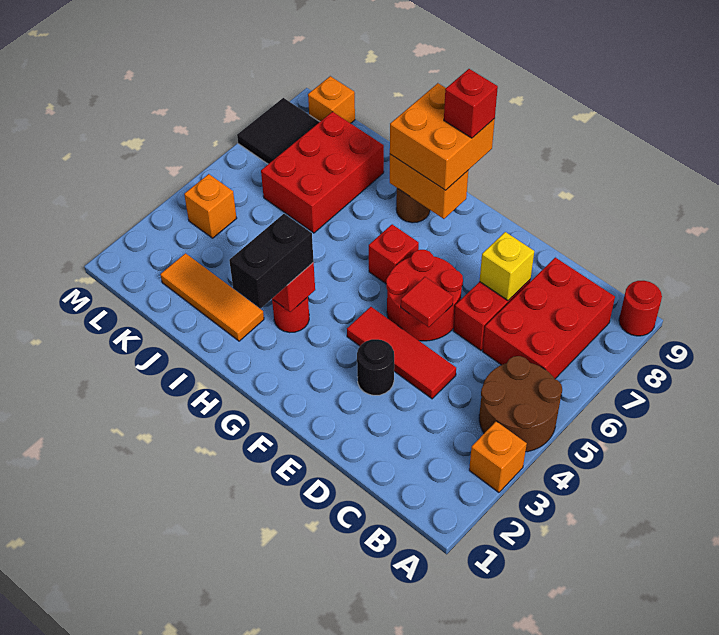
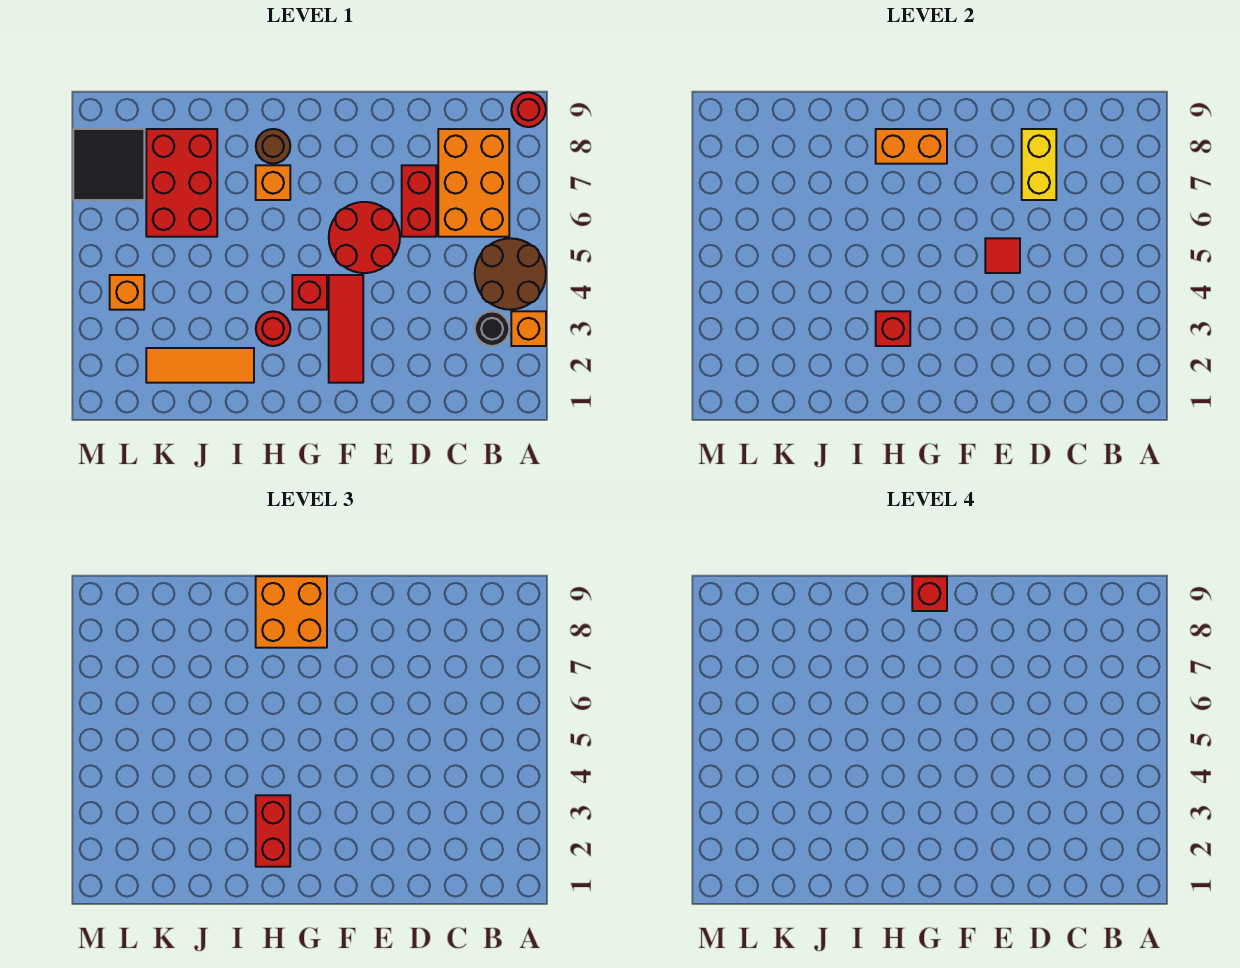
red brick B6:C8 level 1 -> orange brick B6:C8 level 1
red tile D4:F4 level 1 -> red tile F2:F4 level 1
yellow brick D7 level 2 -> yellow brick D7:D8 level 2
black round brick E3 level 1 -> black round brick B3 level 1
red brick G6 level 1 -> red brick G4 level 1
black brick H2:H3 level 3 -> red brick H2:H3 level 3
orange brick L9 level 1 -> orange brick H7 level 1

